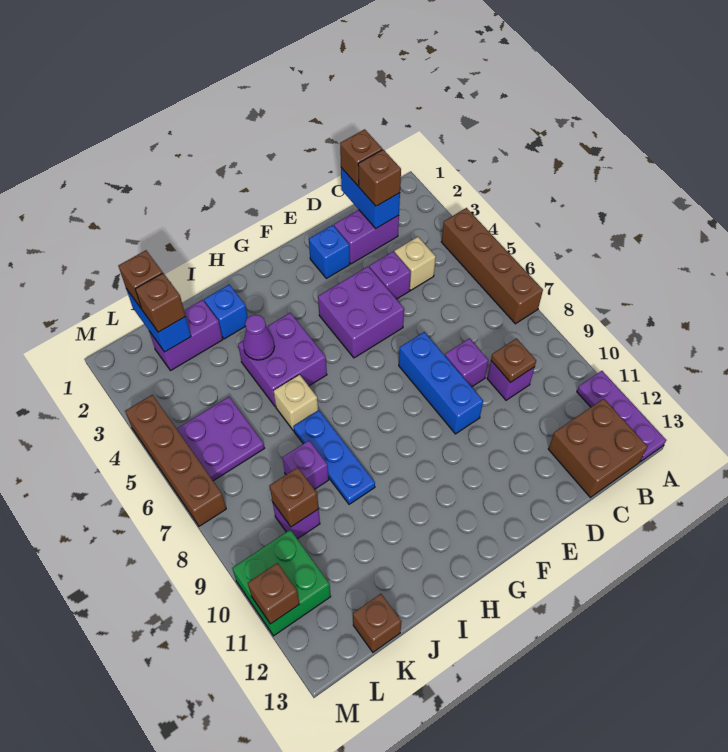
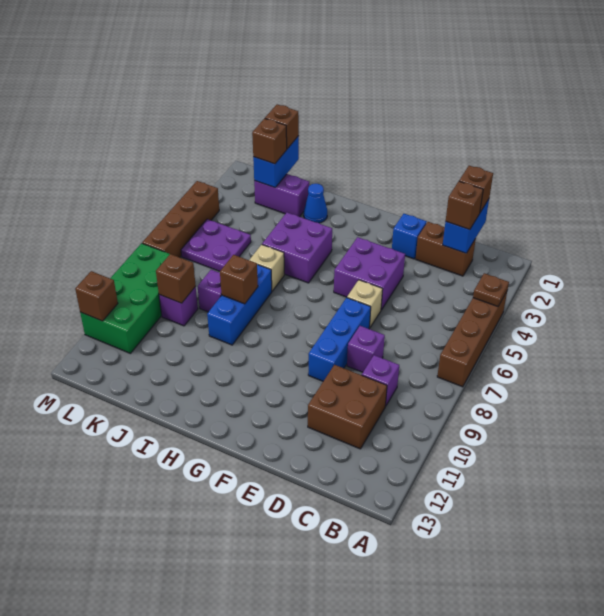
purple plate A11:A13 level 1 -> none
brown brick B12:C13 level 1 -> brown brick C10:D11 level 1
purple brick C2:D2 level 1 -> brown brick C2:D2 level 1
tan brick C4 level 1 -> tan brick E6 level 1
brown plate C9 level 2 -> brown plate A4 level 2
purple brick D4 level 1 -> none
blue brick I2 level 1 -> blue cone I2 level 1
purple cone I4 level 2 -> none
blue plate I7:I9 level 1 -> blue brick I7:I9 level 1
brown brick K13 level 1 -> brown brick I8 level 2
green brick L10:M11 level 1 -> green brick L8:M11 level 1

